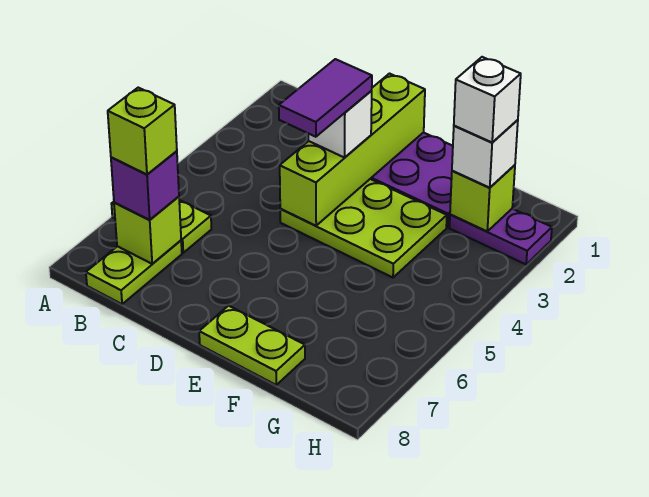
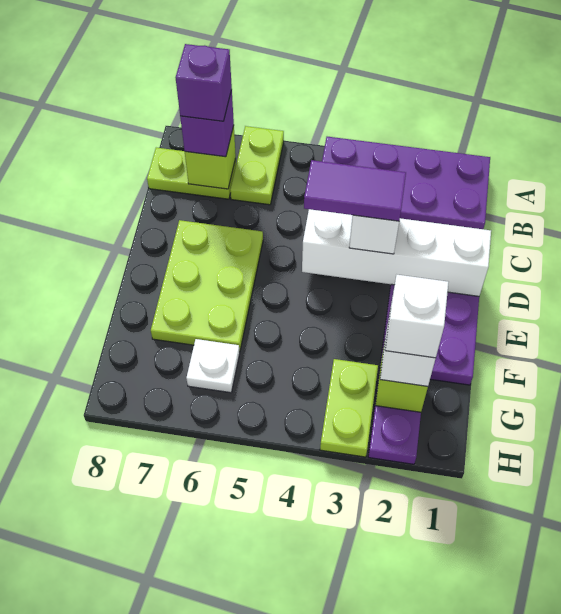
none -> purple plate A1:B4 level 1
lime brick B7 level 4 -> purple brick B7 level 4
lime brick D1:D4 level 2 -> white brick D1:D4 level 2
lime plate D3:F4 level 1 -> lime plate D6:F7 level 1
lime plate E8:F8 level 1 -> lime plate G3:H3 level 1
none -> white plate G6 level 1

